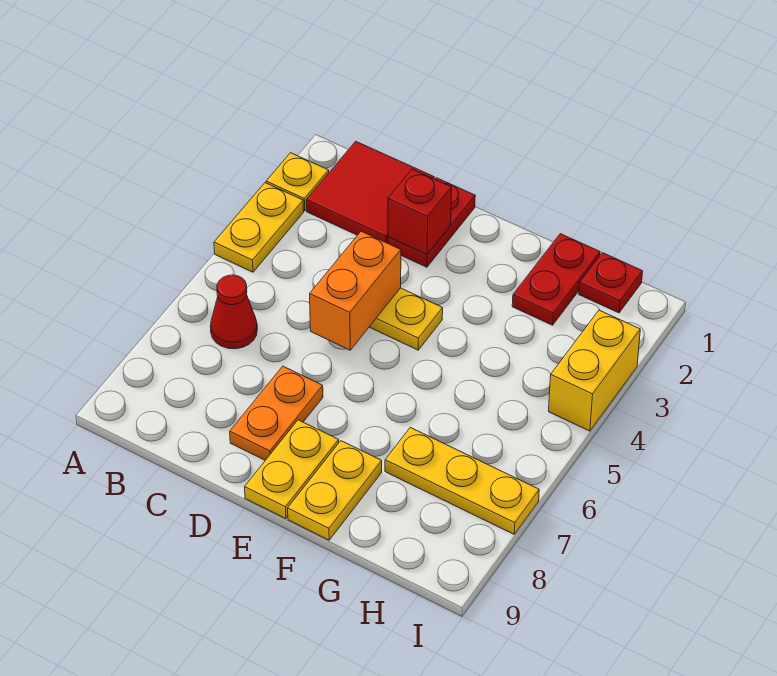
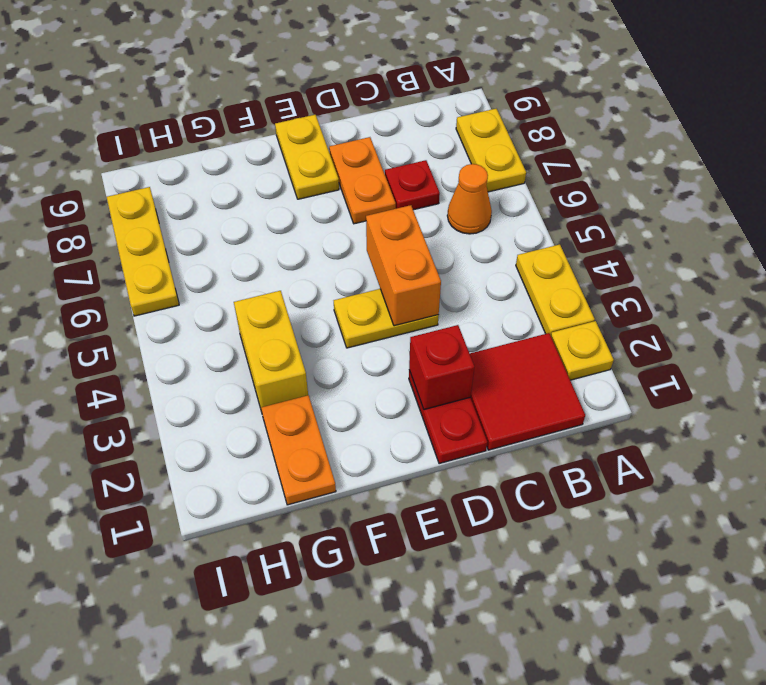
red cone B6 level 1 -> orange cone B6 level 1
yellow plate F8:F9 level 1 -> yellow plate A7:A8 level 1
red plate G1:G2 level 1 -> orange plate G1:G2 level 1
yellow plate G7:I7 level 1 -> yellow plate I6:I8 level 1
red plate H1 level 1 -> red plate C7 level 1
yellow brick I3:I4 level 1 -> yellow brick G3:G4 level 1

